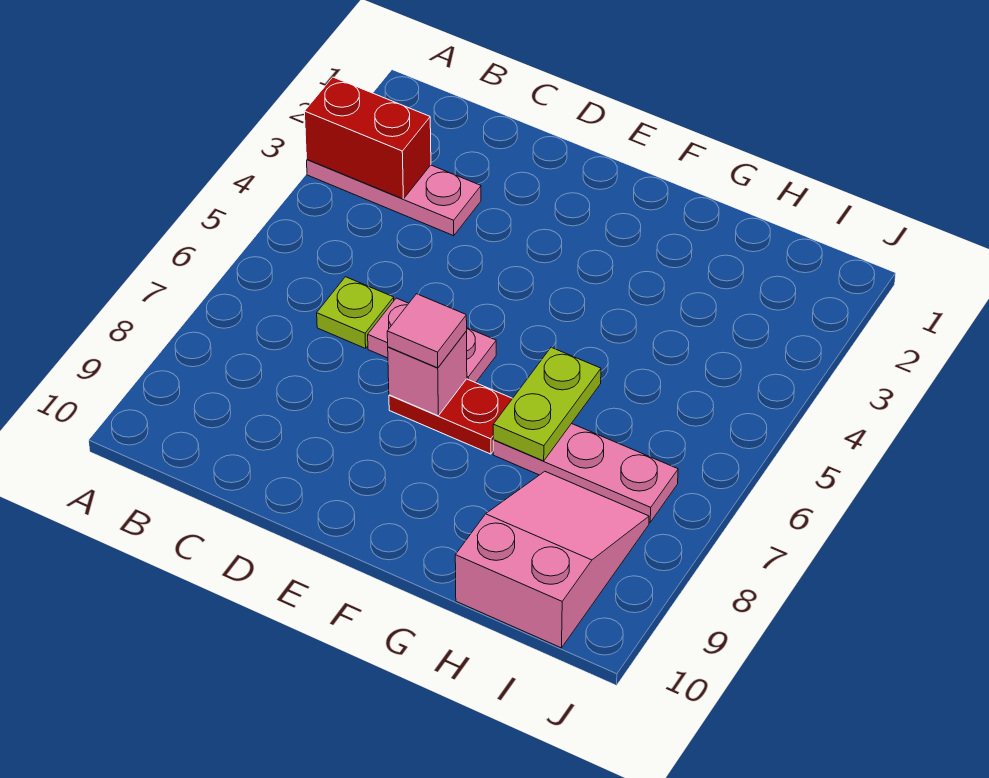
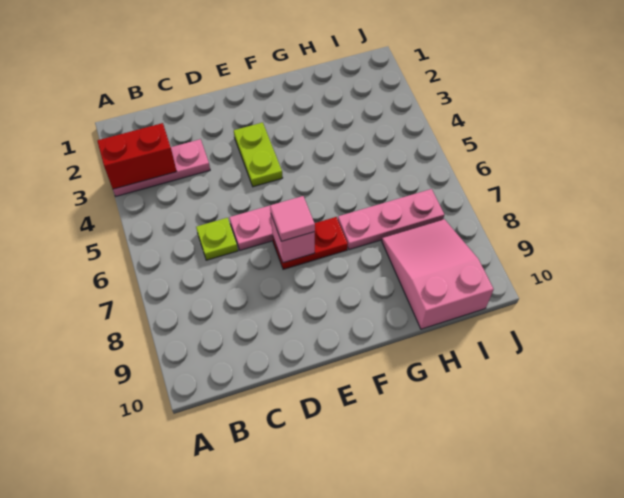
lime plate G6:G7 level 2 -> lime plate E3:E4 level 1

